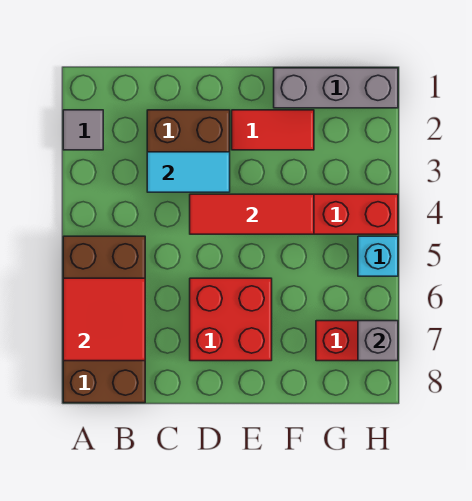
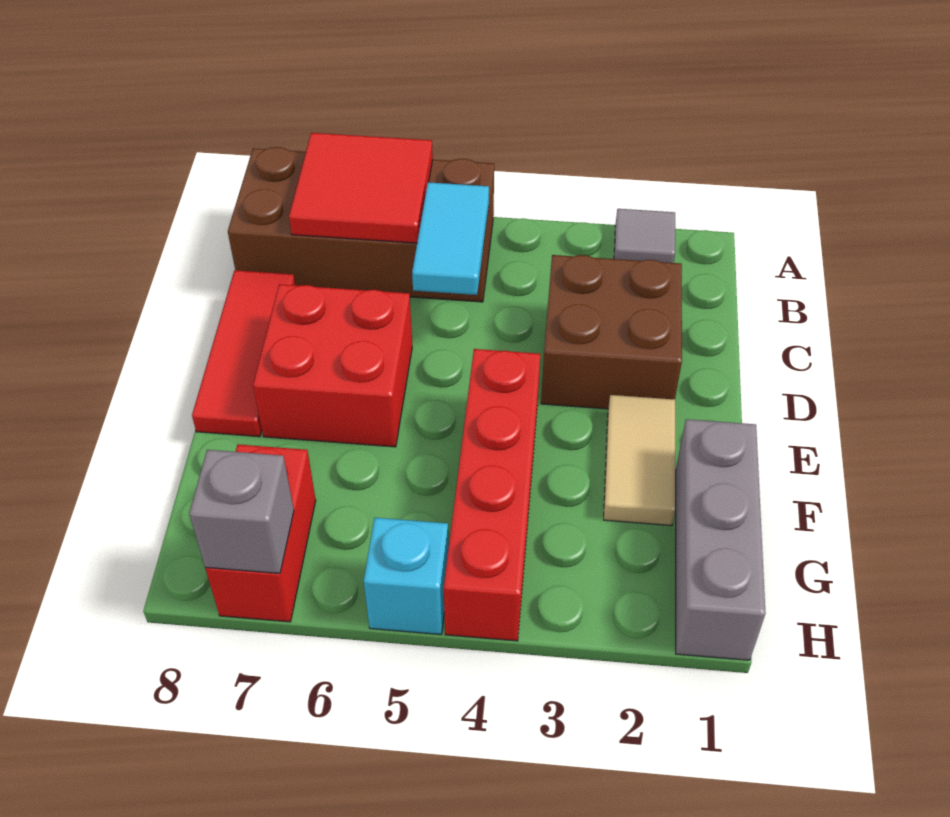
cyan tile C3:D3 level 2 -> cyan tile B5:C5 level 2
red tile D4:F4 level 2 -> red tile C8:E8 level 1
red tile E2:F2 level 1 -> tan tile E2:F2 level 1

